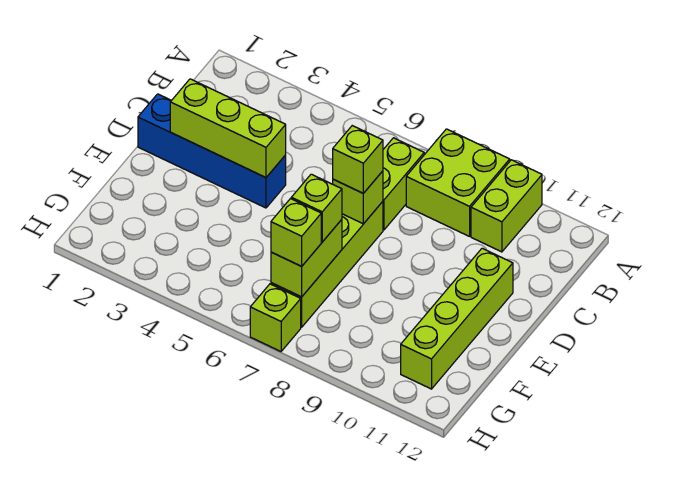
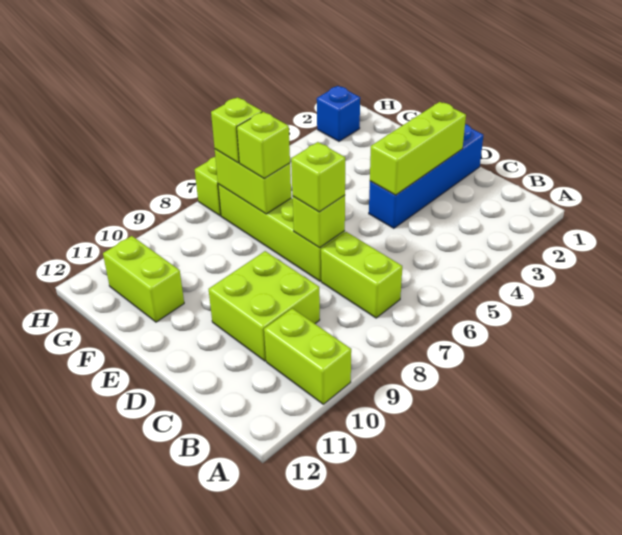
lime brick A8:B9 level 1 -> lime brick C9:D10 level 1
lime brick D11:G11 level 1 -> lime brick F11:G11 level 1
none -> blue brick H2 level 1

